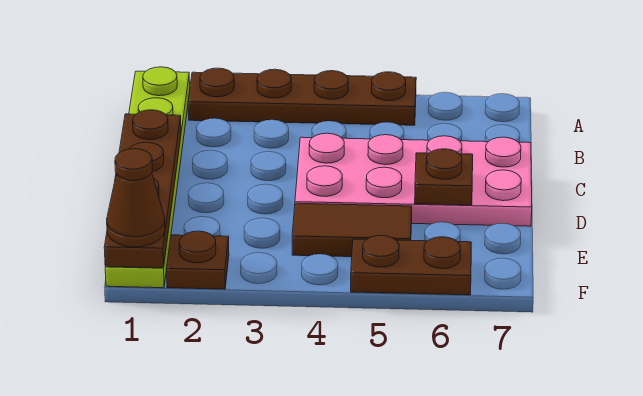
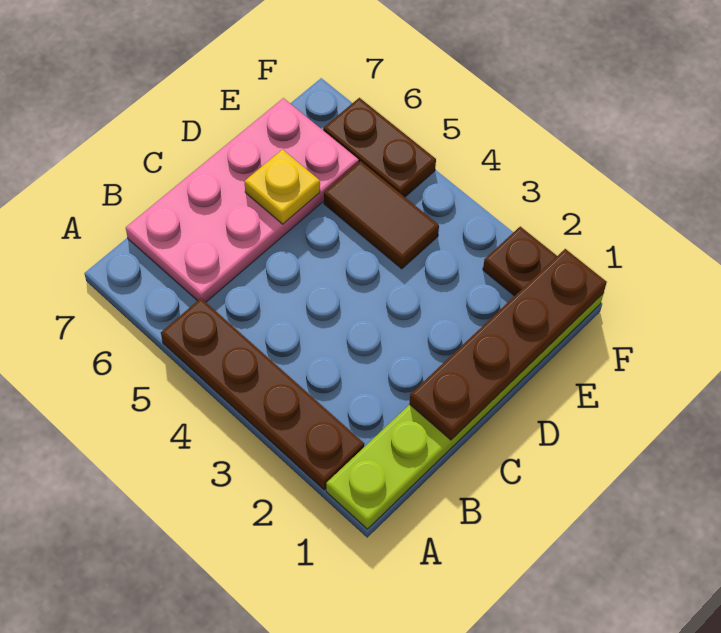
pink plate C4:D7 level 1 -> pink plate B6:E7 level 1
brown plate D6 level 2 -> yellow plate D6 level 2
brown cone F1 level 3 -> none

